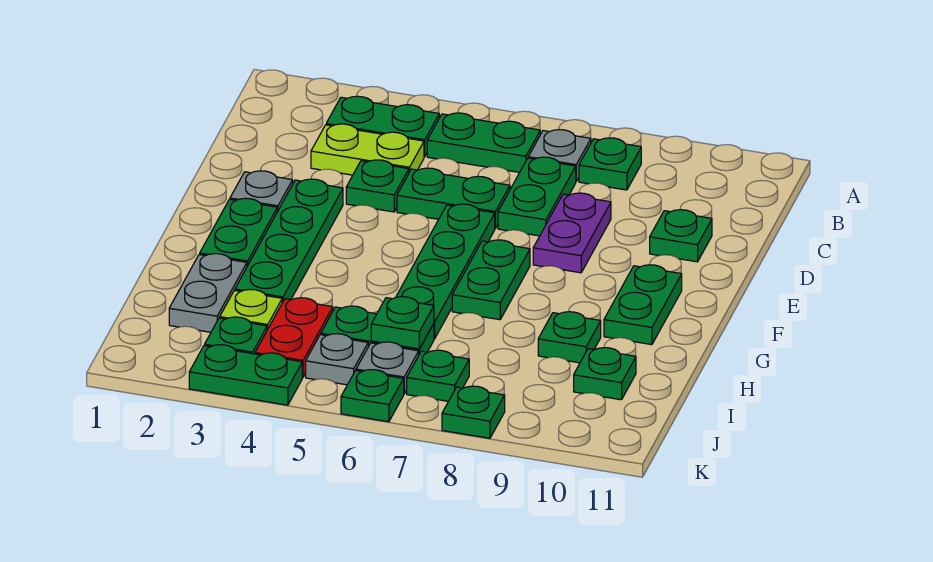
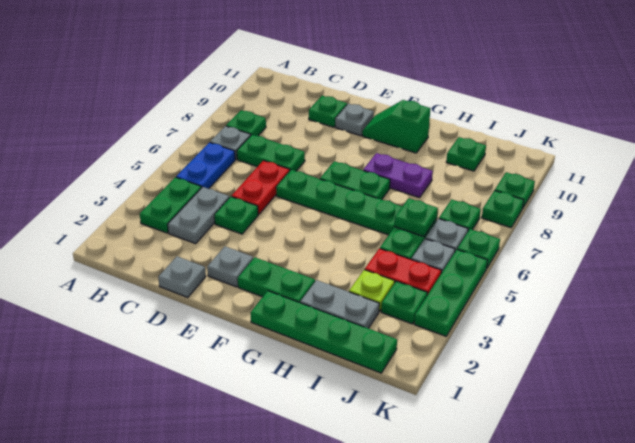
green plate B5:B6 level 1 -> blue plate B5:B6 level 1
lime plate C3:C4 level 1 -> grey plate C3:C4 level 1
none -> grey plate D1 level 1
green plate D5:D6 level 1 -> red plate D5:D6 level 1
purple plate D8:E8 level 1 -> purple plate G8:H8 level 1
green plate E3:H3 level 1 -> green plate G1:J1 level 1
none -> grey plate E10 level 1
green plate F10:G10 level 1 -> green slope F10:G10 level 1 top G
green plate H9 level 1 -> green plate K9 level 1
green plate K3:K4 level 1 -> green plate K3:K5 level 1

